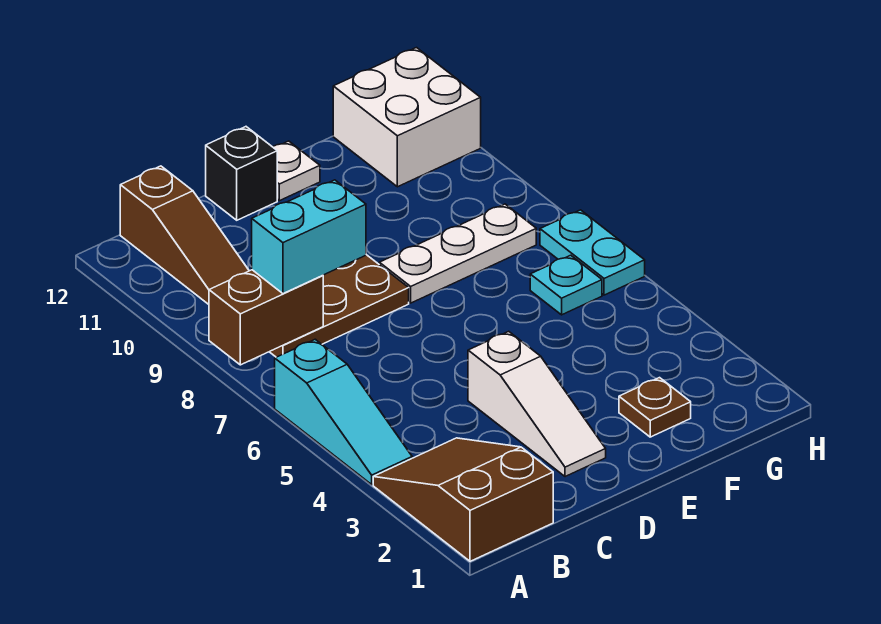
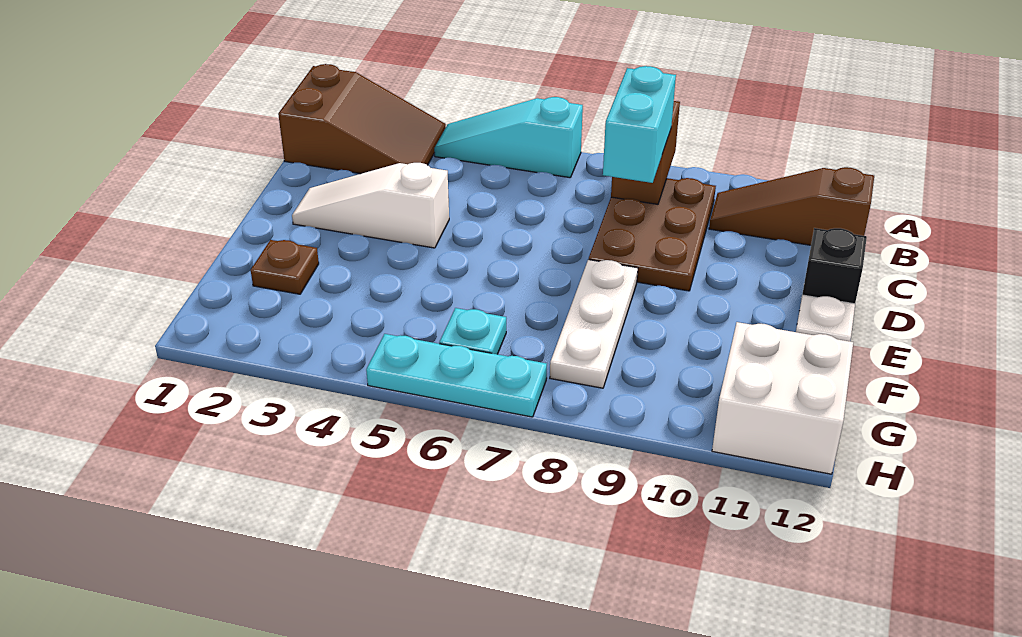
cyan plate H6:H7 level 1 -> cyan plate H5:H7 level 1

